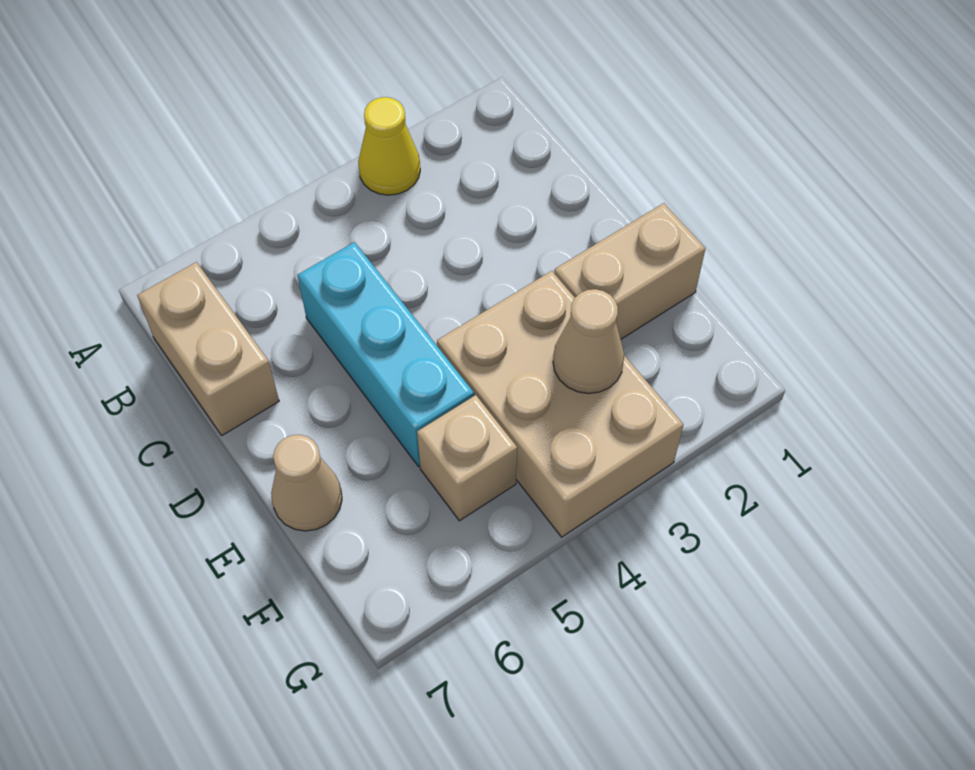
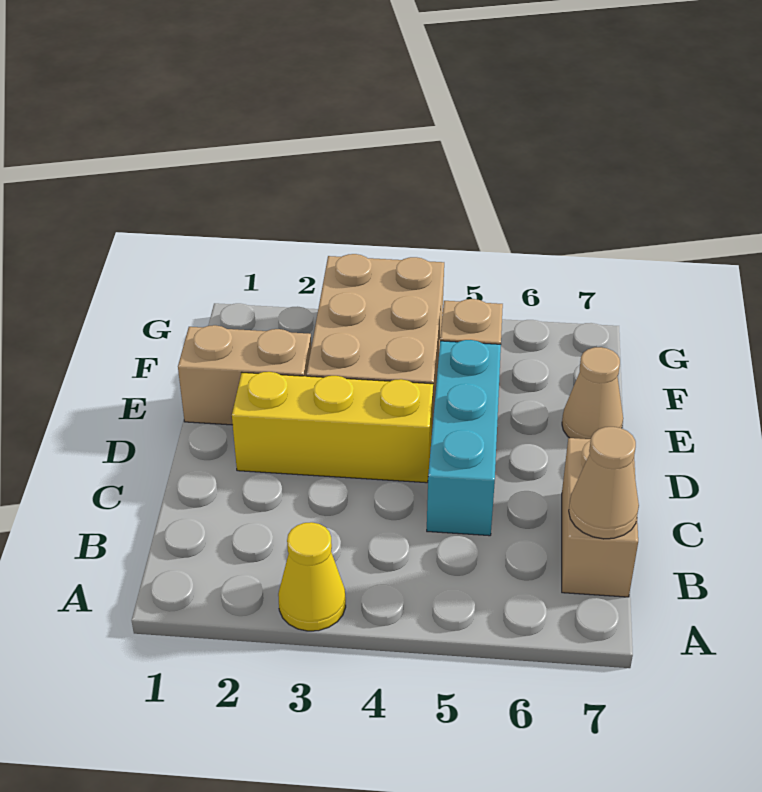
none -> yellow brick D2:D4 level 1
tan cone F3 level 2 -> tan cone B7 level 2

